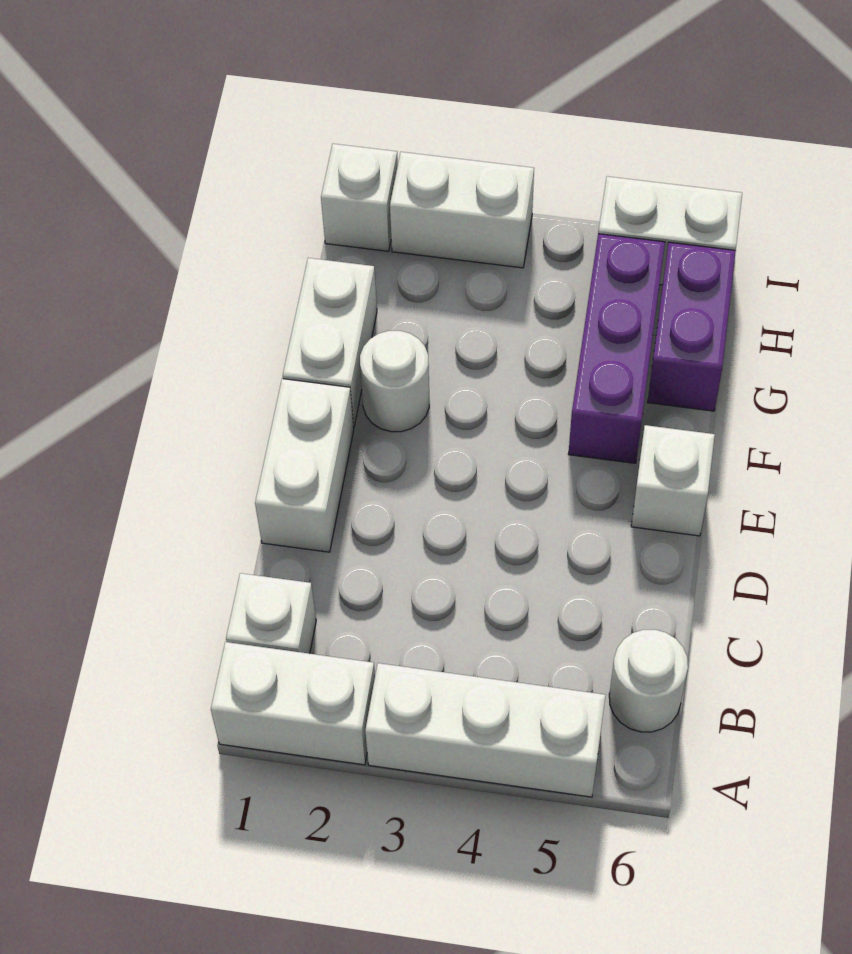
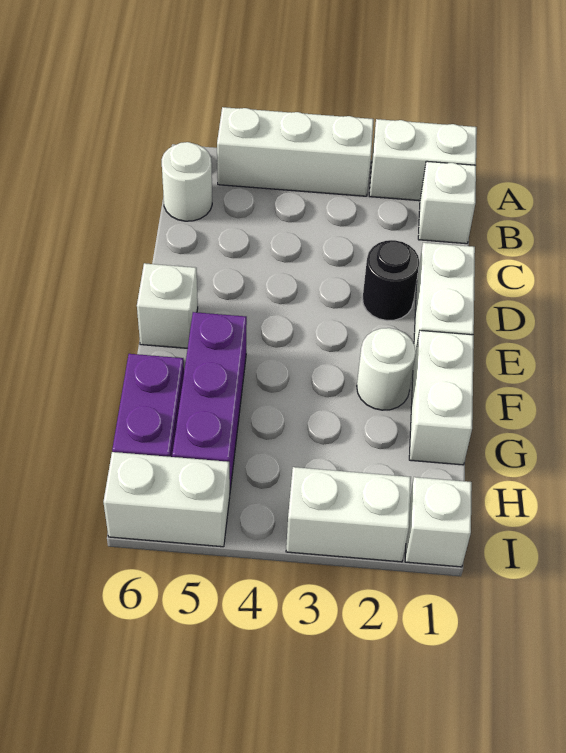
none -> black round brick D2 level 1

